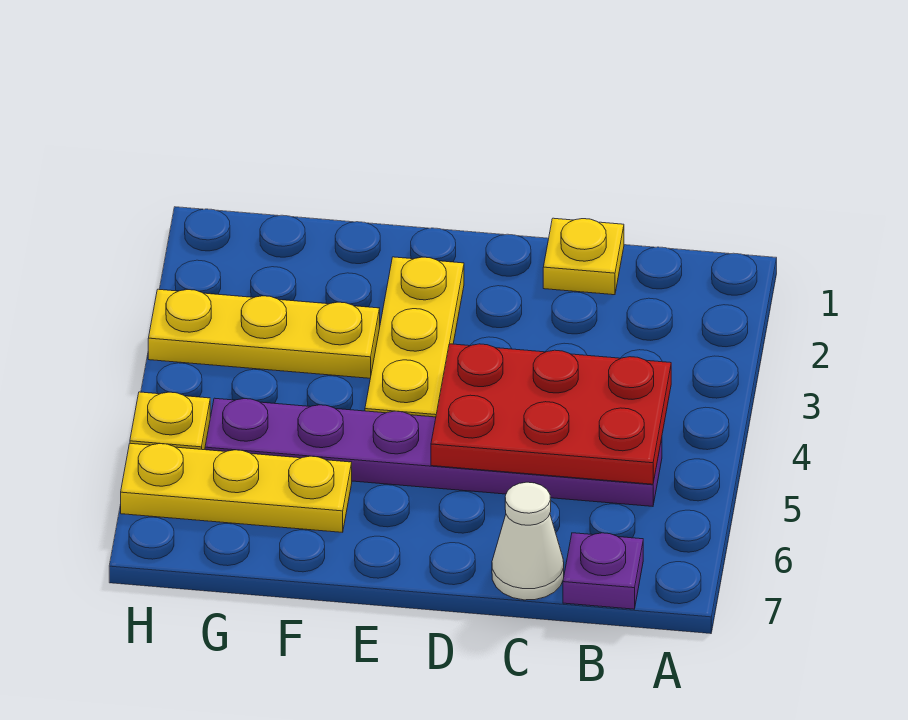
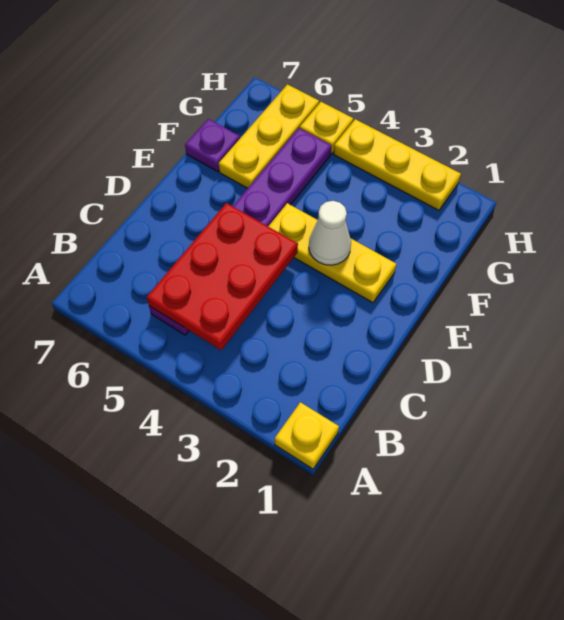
purple plate B7 level 1 -> purple plate F7 level 1
yellow plate C1 level 1 -> yellow plate A1 level 1
white cone C7 level 1 -> white cone E3 level 2
yellow plate F3:H3 level 1 -> yellow plate H2:H4 level 1

